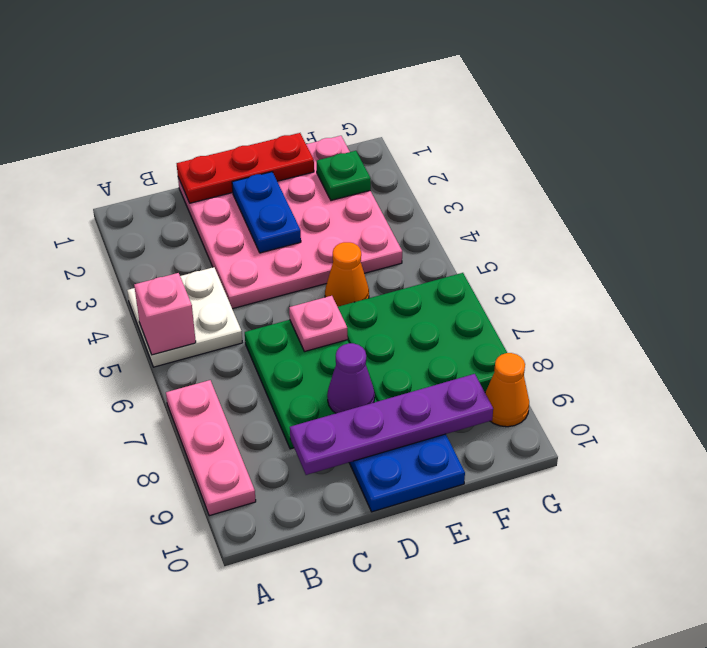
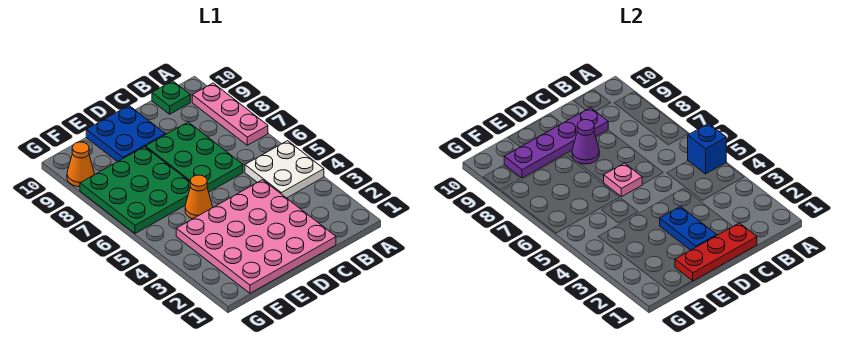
pink brick A5 level 2 -> blue brick A5 level 2
green plate F2 level 2 -> green plate B10 level 1

